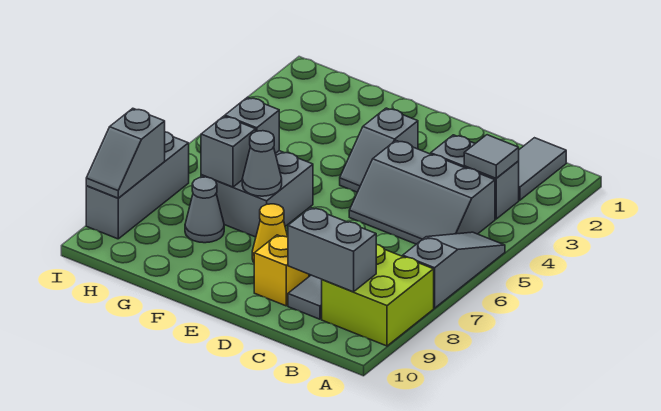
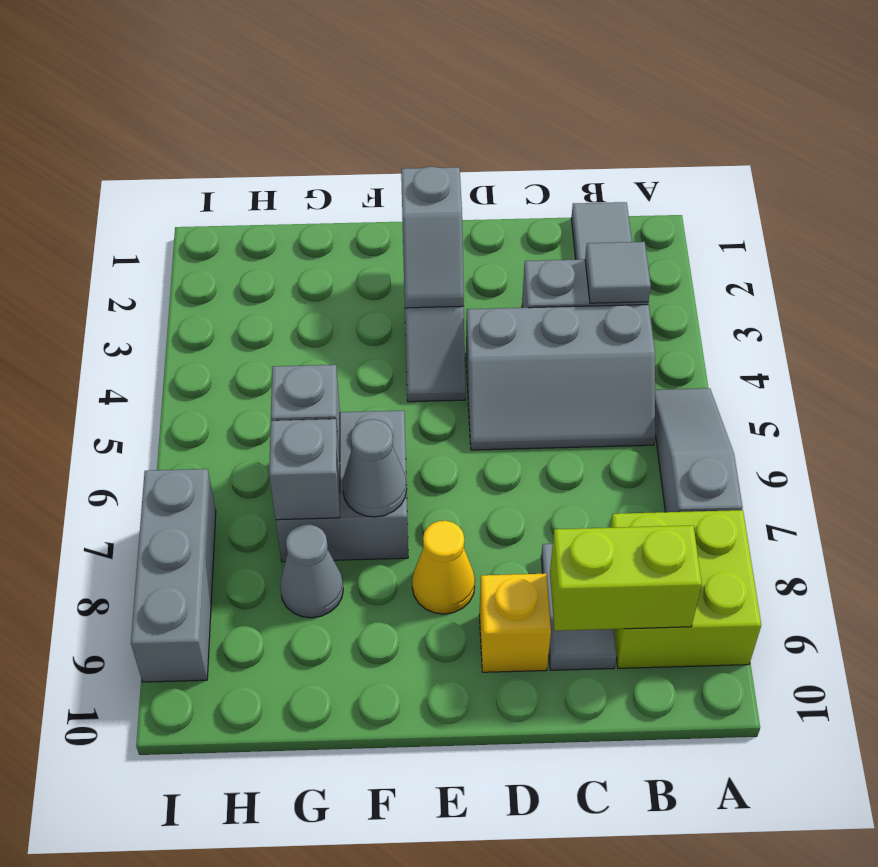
grey brick B9:C9 level 2 -> lime brick B9:C9 level 2
grey slope I8:I9 level 2 top 8 -> grey slope E2:E3 level 2 top 2

